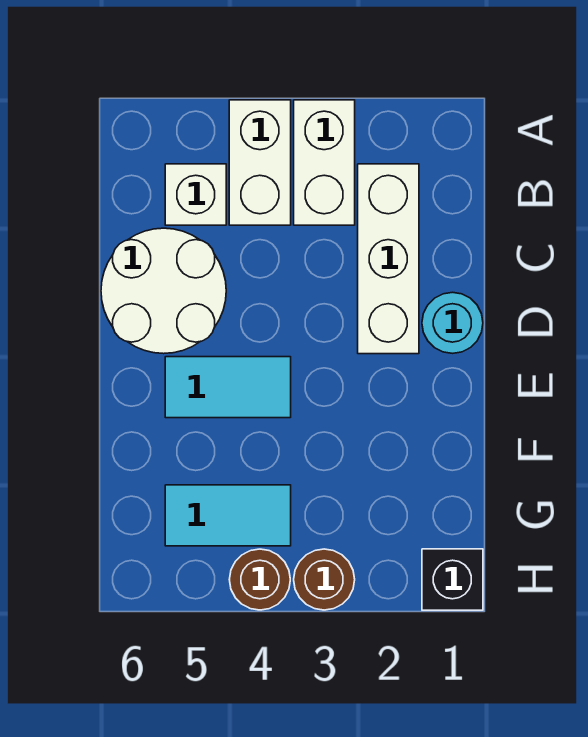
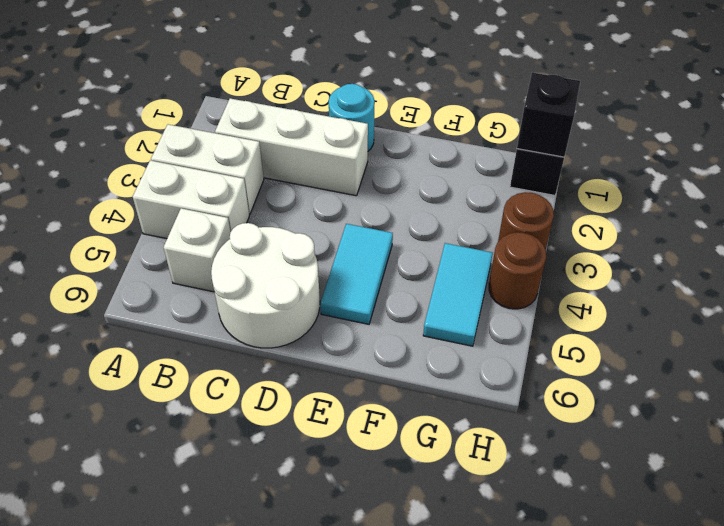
none -> black brick H1 level 2

